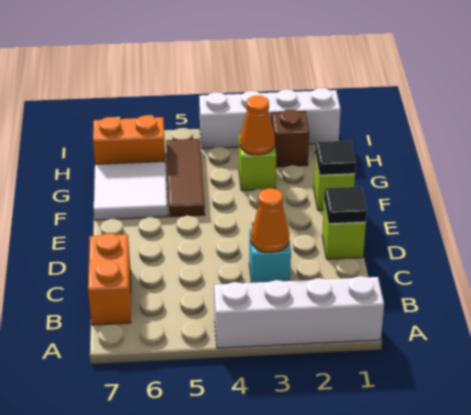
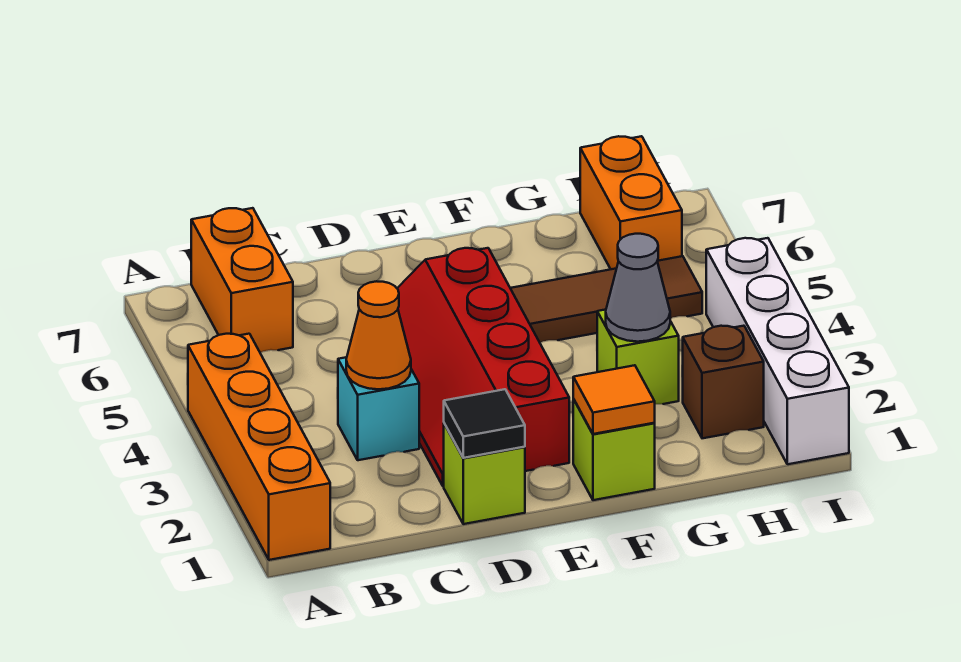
white brick A1:A4 level 1 -> orange brick A1:A4 level 1
orange brick B7:C7 level 1 -> orange brick B6:B7 level 1
none -> red slope D2:E5 level 1 top E
black tile F1 level 2 -> orange tile F1 level 2
white tile F6:G7 level 1 -> none
orange cone G3 level 2 -> grey cone G3 level 2

